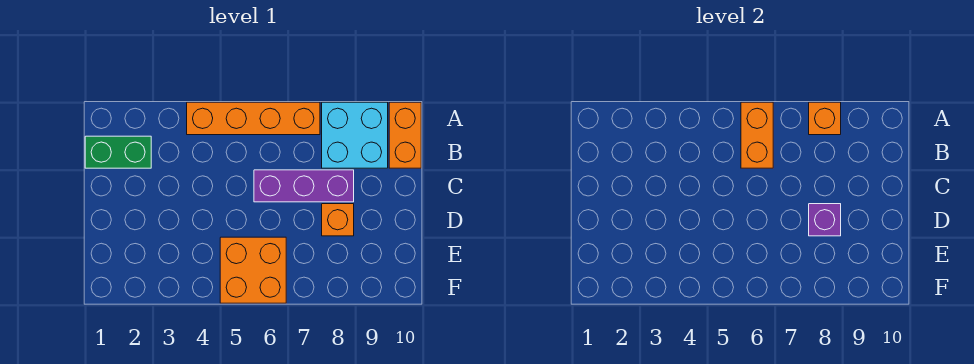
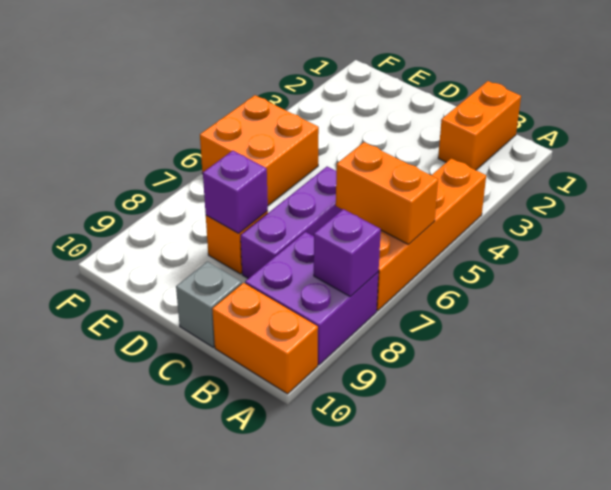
cyan brick A8:B9 level 1 -> purple brick A8:B9 level 1
orange brick A8 level 2 -> purple brick A8 level 2
green brick B1:B2 level 1 -> orange brick B1:B2 level 1
none -> grey brick C10 level 1

